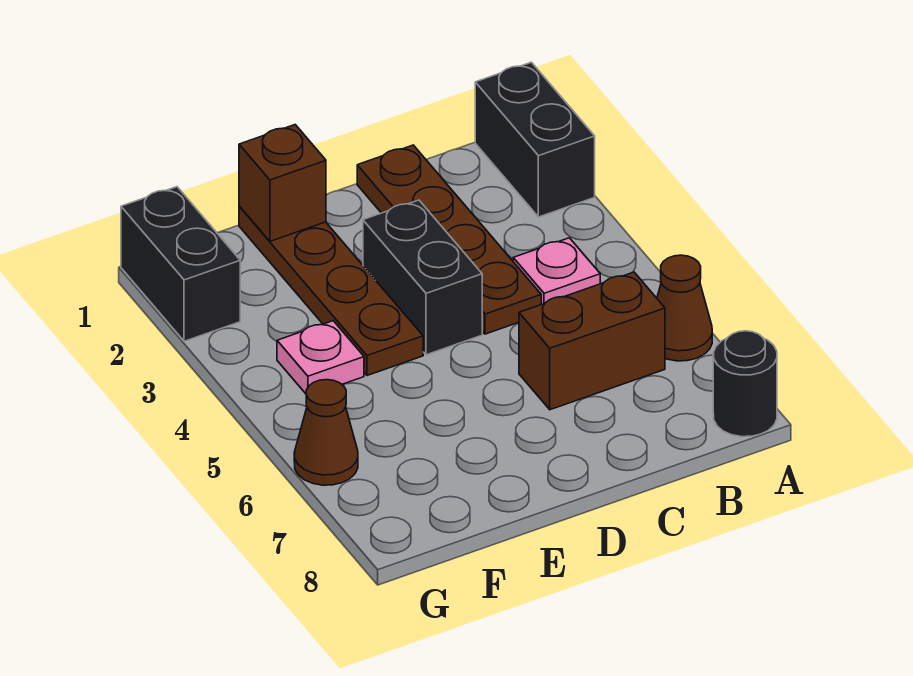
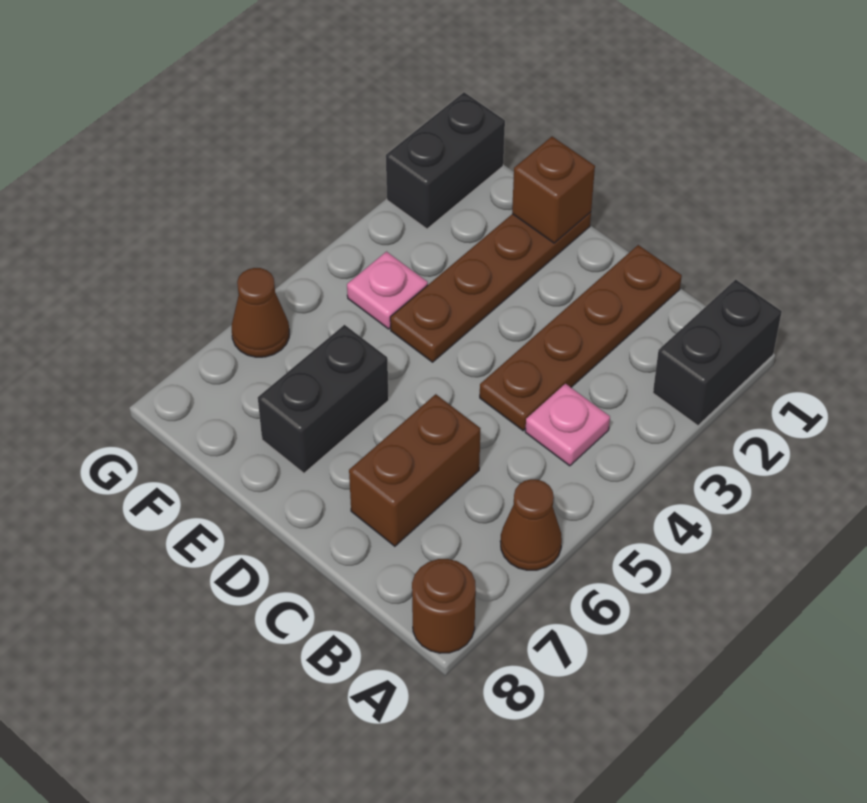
black round brick A8 level 1 -> brown round brick A8 level 1
brown brick B6:C6 level 1 -> brown brick C6:C7 level 1
black brick D3:D4 level 1 -> black brick E6:E7 level 1

